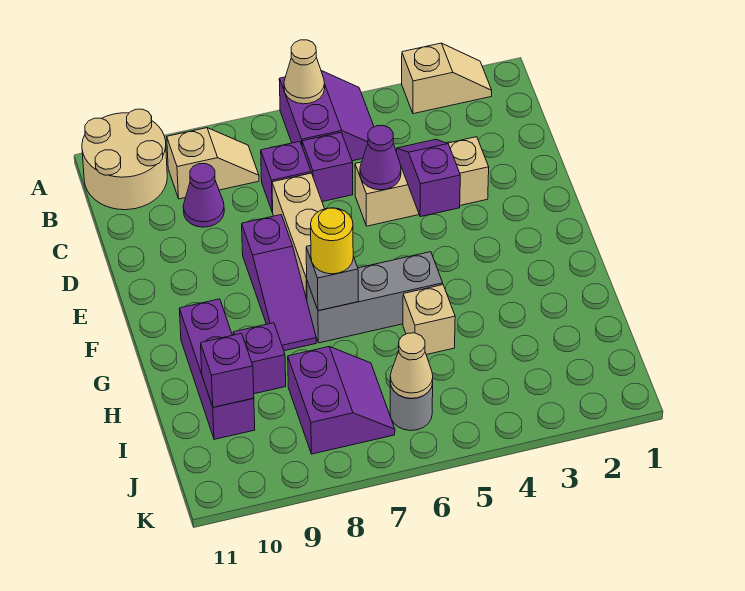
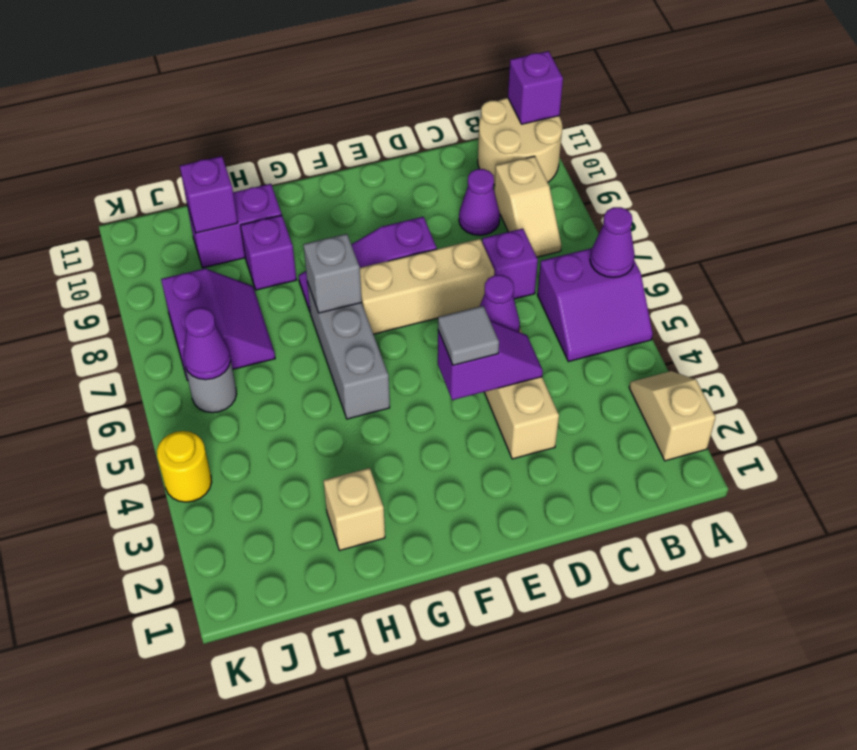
tan slope A2:A3 level 1 top 3 -> tan slope A2:A3 level 1 top 2
tan cone A6 level 2 -> purple cone A6 level 2
purple brick C6 level 1 -> purple brick A11 level 2
none -> grey tile E4 level 3
yellow round brick G7 level 3 -> yellow round brick K4 level 1
purple brick G10:I10 level 1 -> purple brick H10:I10 level 1
tan brick H5 level 1 -> tan brick H2 level 1
purple slope I7:J8 level 1 top 8 -> purple slope I7:J8 level 1 top J
tan cone J6 level 2 -> purple cone J6 level 2

